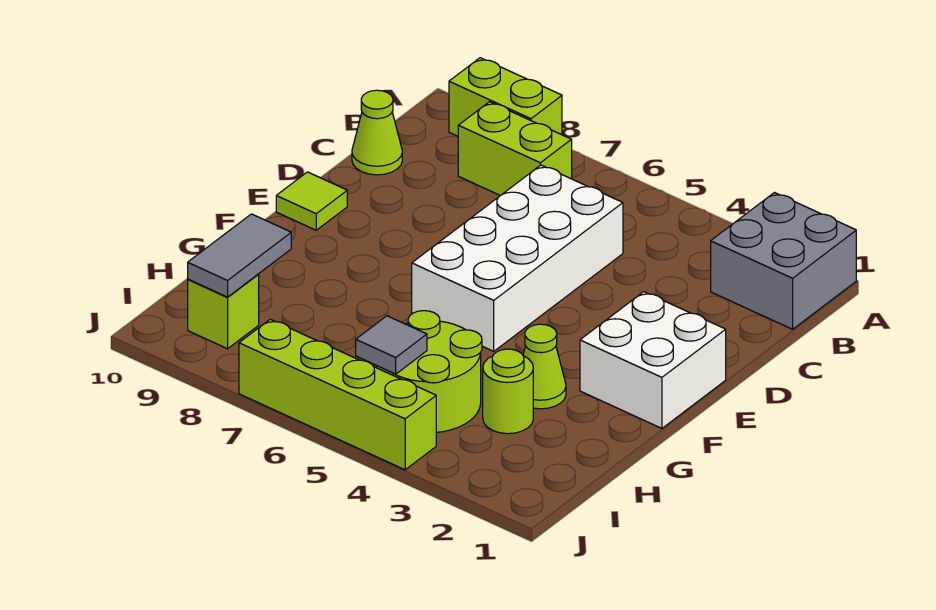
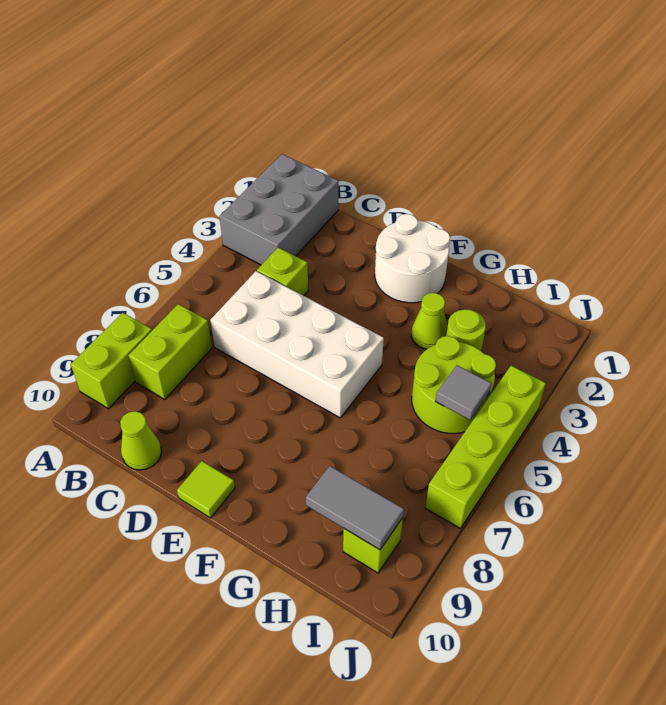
grey brick A1:B2 level 1 -> grey brick A1:B3 level 1
none -> lime brick C4 level 1
white brick E1:F2 level 1 -> white round brick E1:F2 level 1

